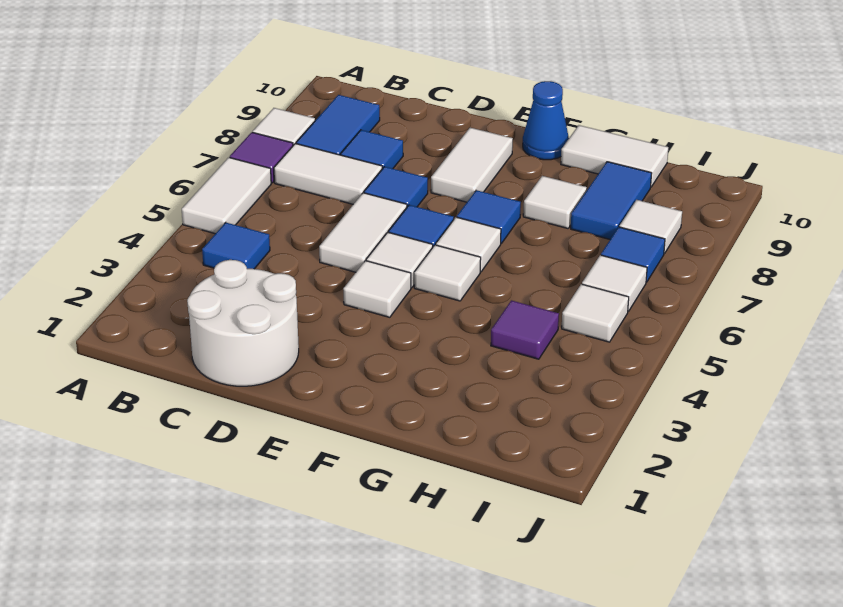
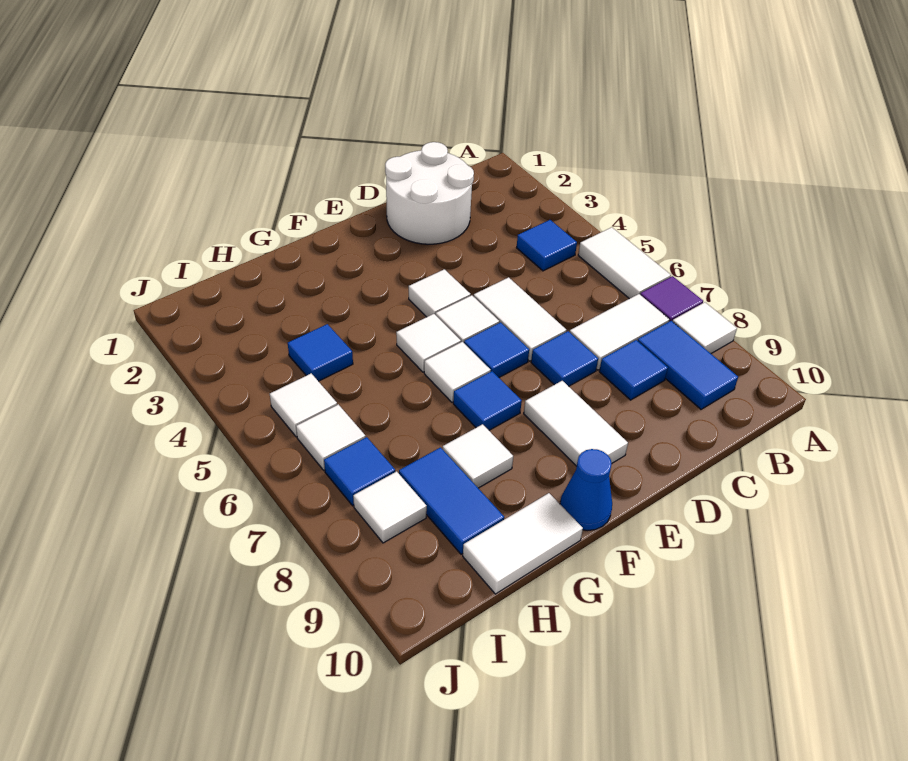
purple tile H4 level 1 -> blue tile H4 level 1

